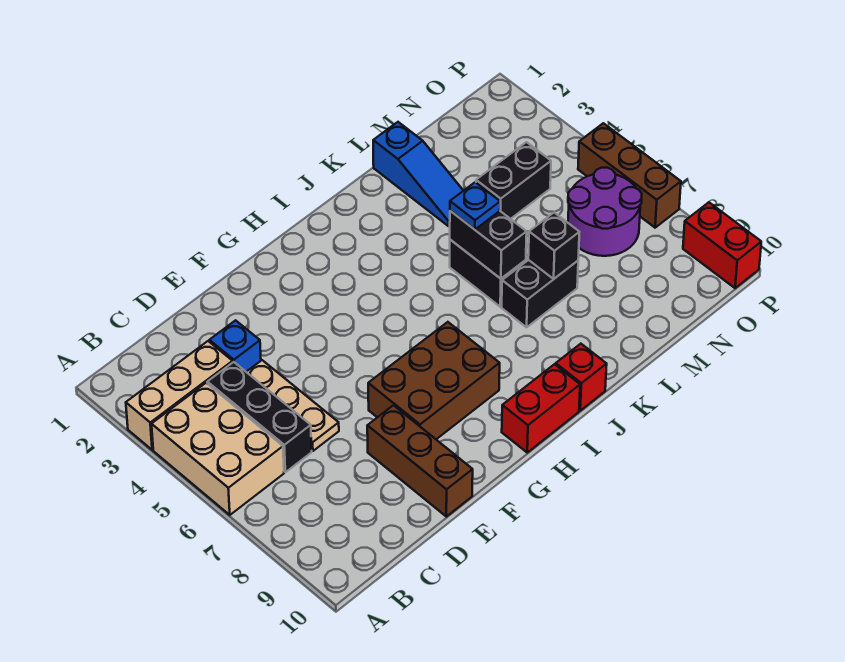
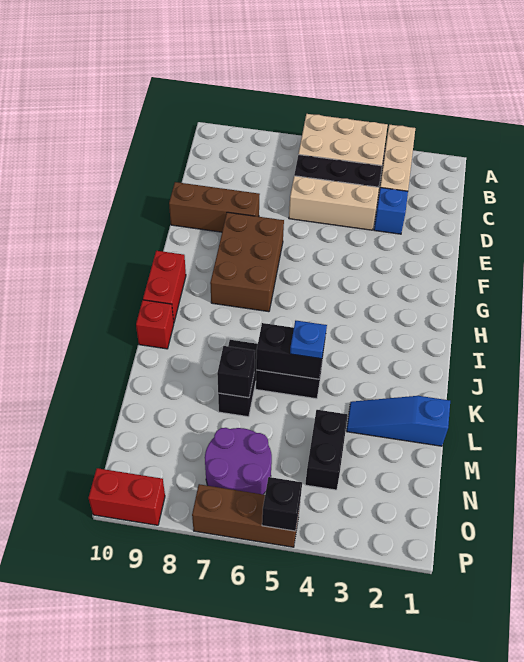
tan plate D4:D6 level 1 -> tan brick D4:D6 level 1
none -> black brick P5 level 2

